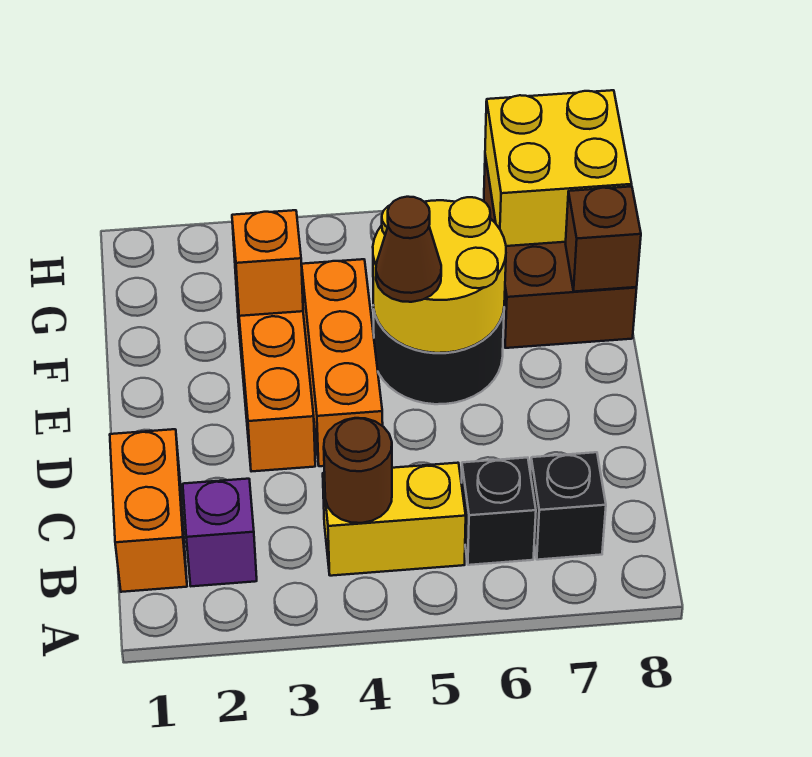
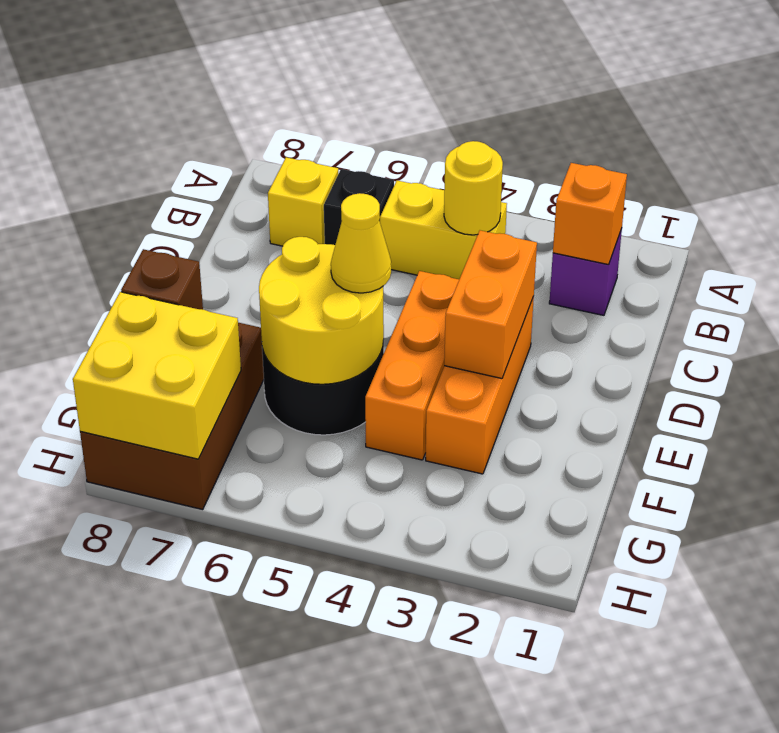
orange brick B1:C1 level 1 -> orange brick D3:E3 level 2
brown round brick B4 level 2 -> yellow round brick B4 level 2
black brick B7 level 1 -> yellow brick B7 level 1
brown cone E5 level 3 -> yellow cone E5 level 3
orange brick F3 level 2 -> orange brick B2 level 2

